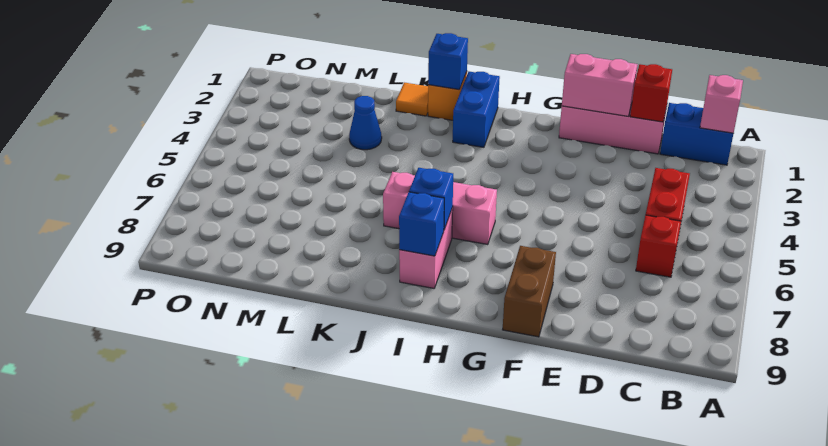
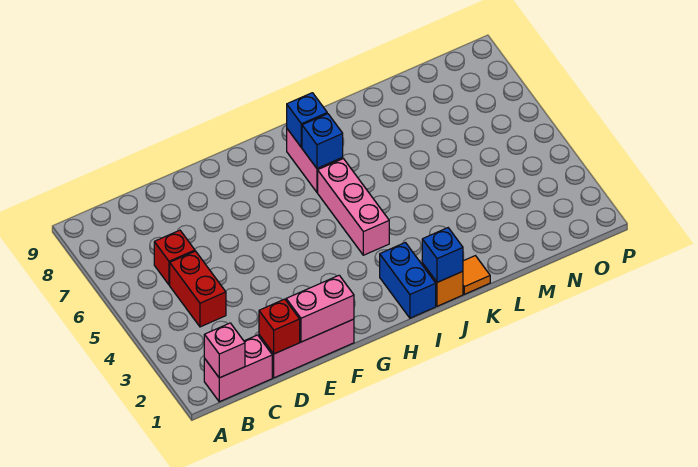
blue brick B1:C1 level 1 -> pink brick B1:C1 level 1
brown brick F8:F9 level 1 -> none
pink brick H6:J6 level 1 -> pink brick I4:I6 level 1
blue cone L3 level 1 -> none

